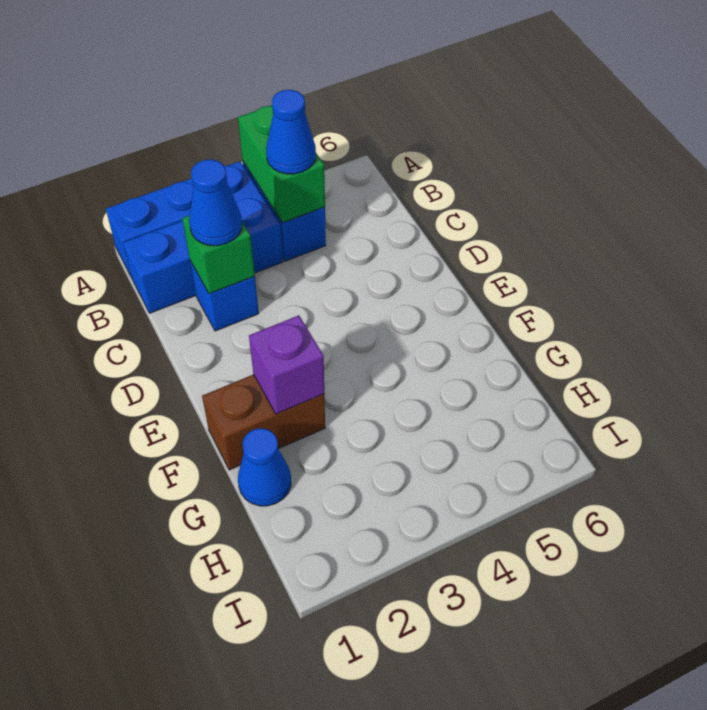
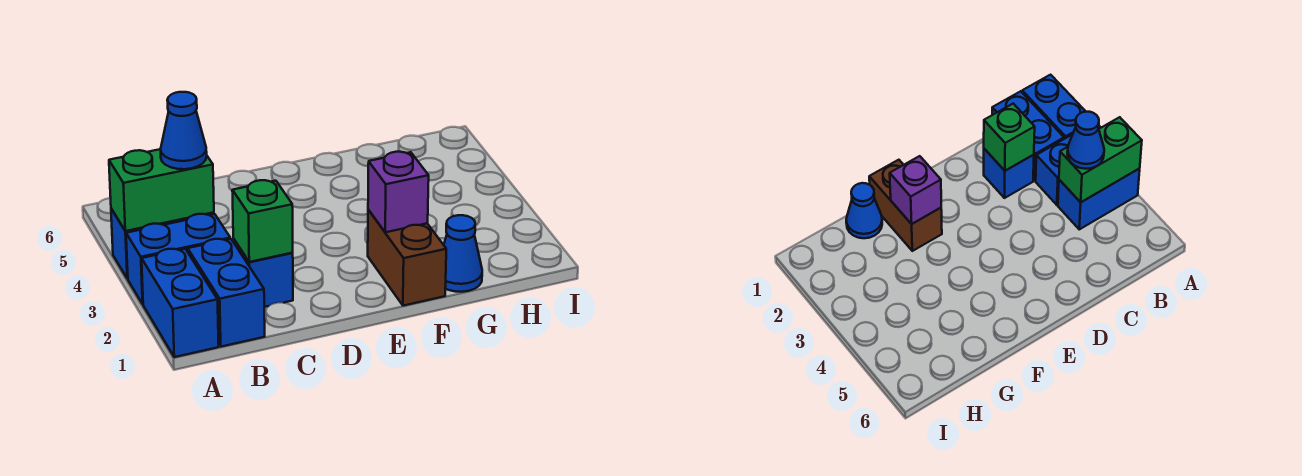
blue cone C2 level 3 -> none

